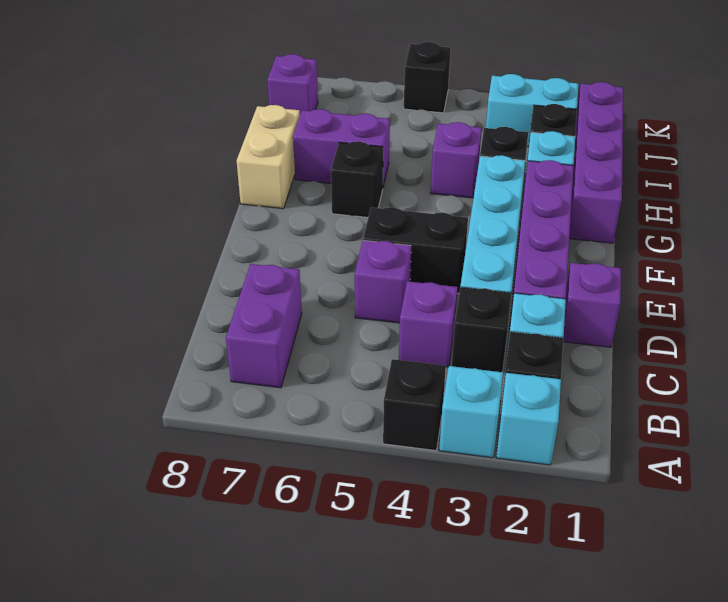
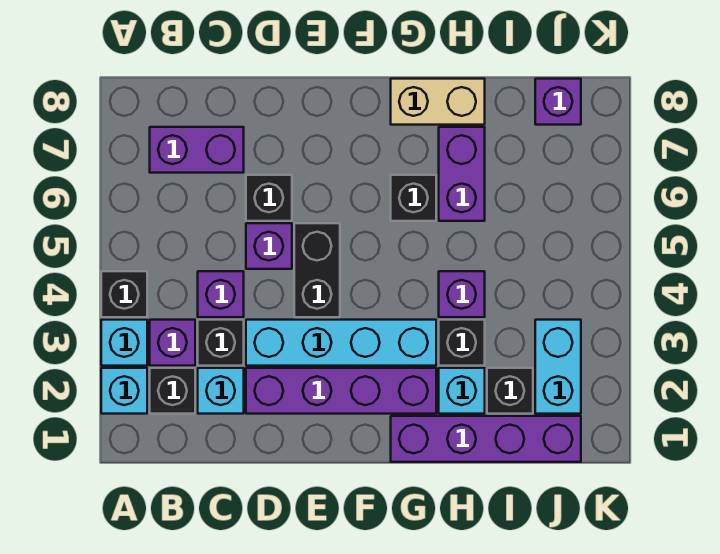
purple brick D1 level 1 -> purple brick B3 level 1
black brick K5 level 1 -> black brick D6 level 1

